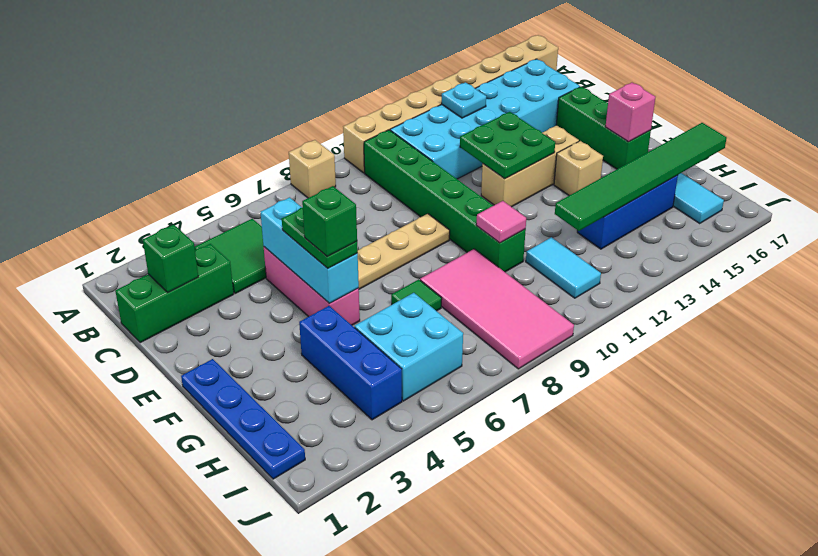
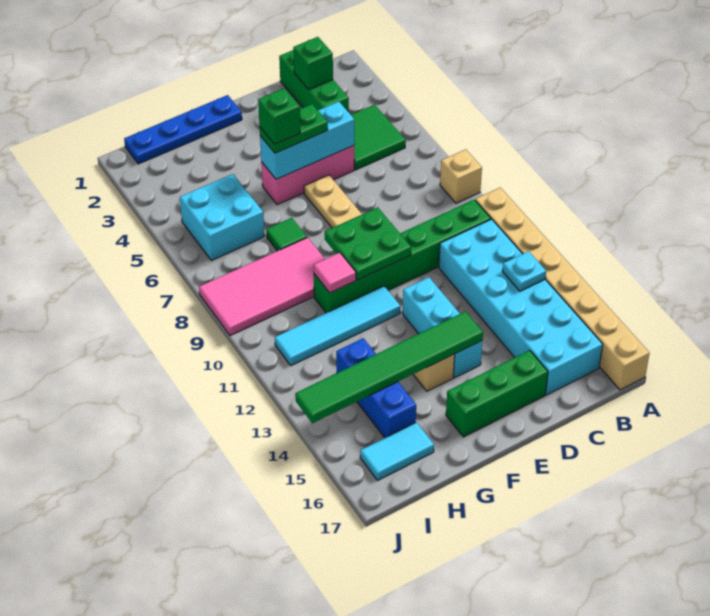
green plate D12:E13 level 2 -> green plate E9:F10 level 2
tan brick E12:E14 level 1 -> cyan brick E12:E14 level 1
pink brick F16 level 2 -> none
blue brick G4:I4 level 1 -> none
cyan tile H11:I11 level 1 -> cyan tile F11:I11 level 1
green tile H12:H17 level 2 -> green tile E14:J14 level 2

